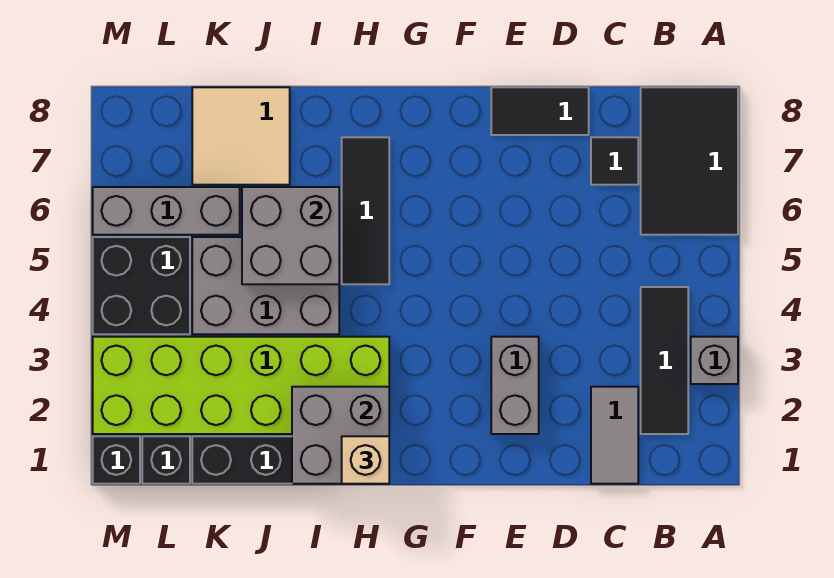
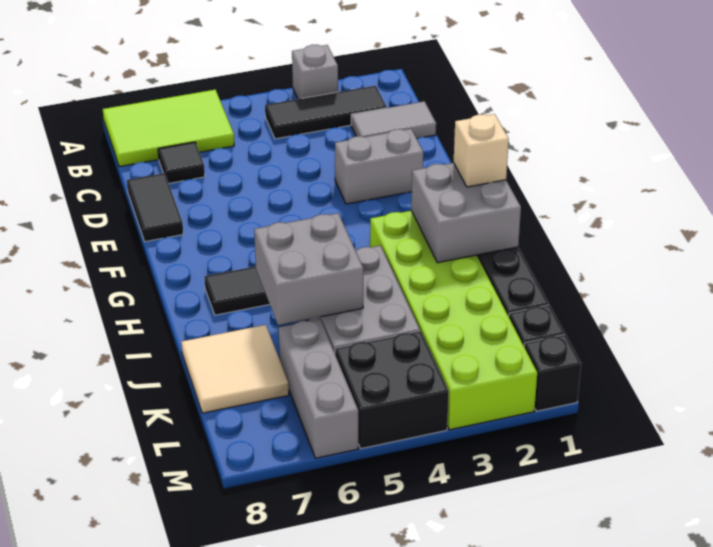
black tile A6:B8 level 1 -> lime tile A6:B8 level 1

